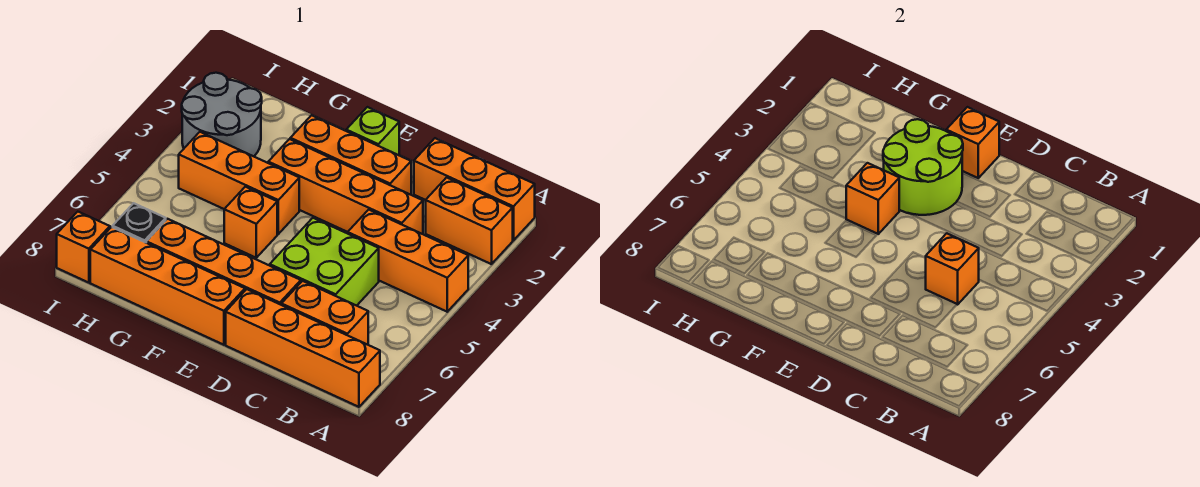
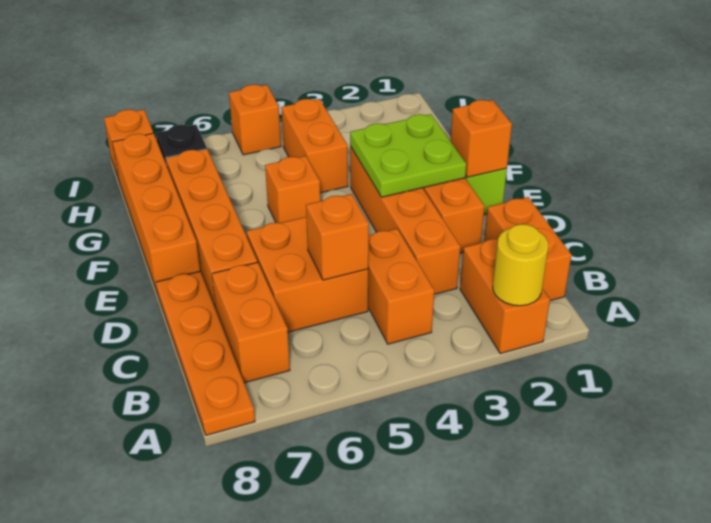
orange brick A1:C1 level 1 -> orange brick B1:C1 level 1
none -> yellow round brick A2 level 2
orange brick A4:C4 level 1 -> orange brick B4:C4 level 1
orange brick A8:D8 level 1 -> orange plate A8:D8 level 1
lime brick C5:D6 level 1 -> orange brick C5:D6 level 1
lime round brick E2:F3 level 2 -> lime plate E2:F3 level 2
orange brick F4:H4 level 1 -> orange brick G4:H4 level 1
orange brick F4 level 2 -> orange brick I5 level 1
grey round brick H2:I3 level 1 -> none

